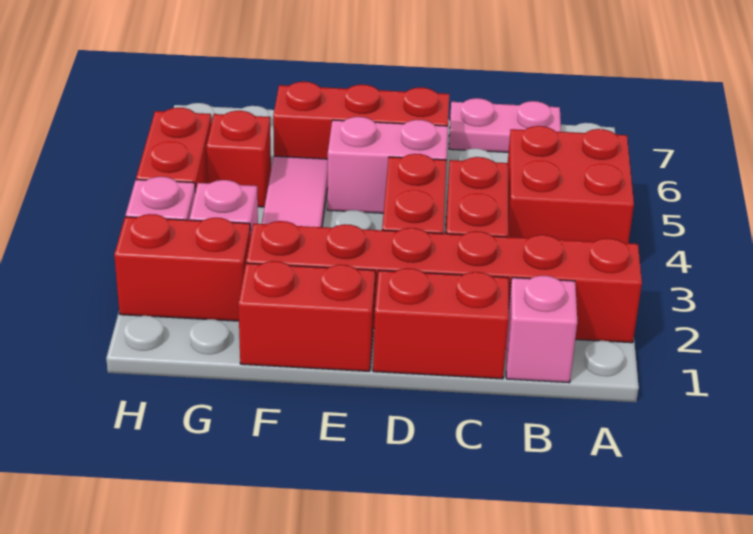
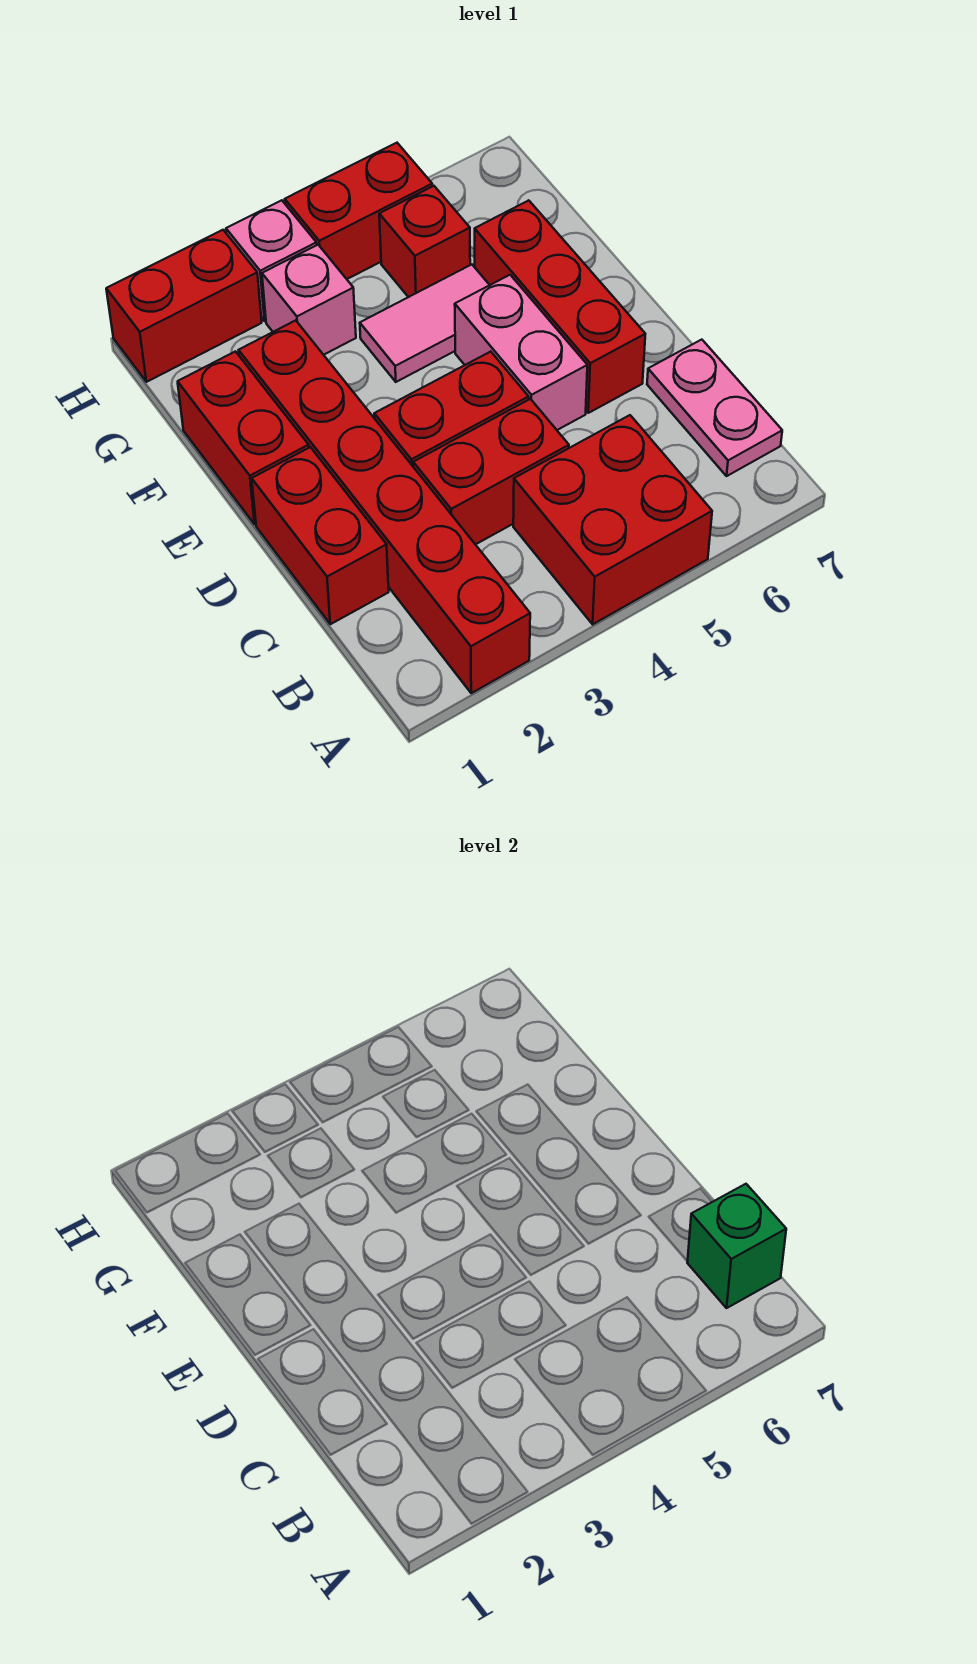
pink brick B1 level 1 -> none
none -> green brick B7 level 2
red brick G2:H2 level 1 -> red brick H1:H2 level 1

